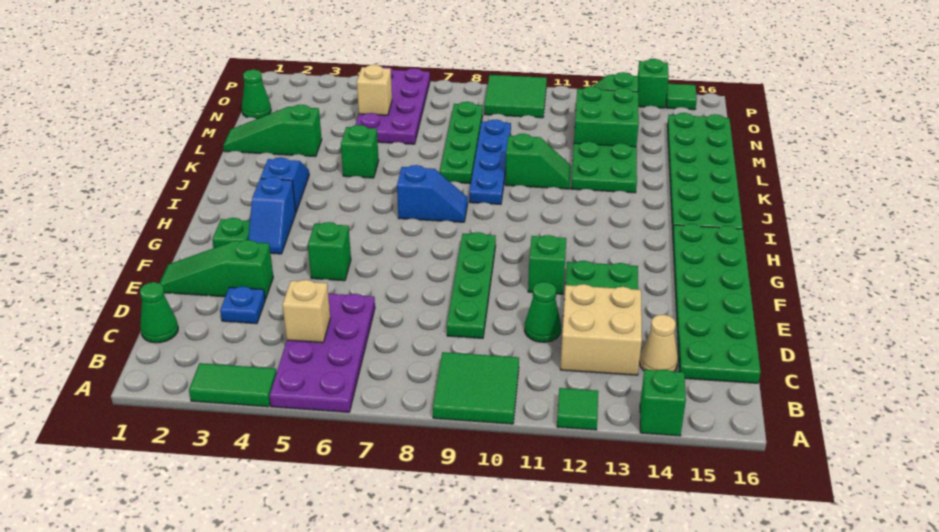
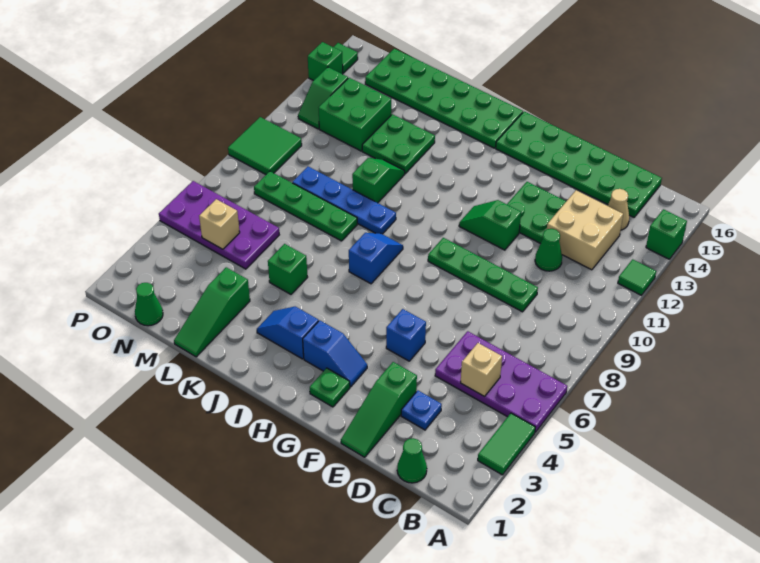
green tile A9:B10 level 1 -> none
green brick F5 level 1 -> blue brick F5 level 1

